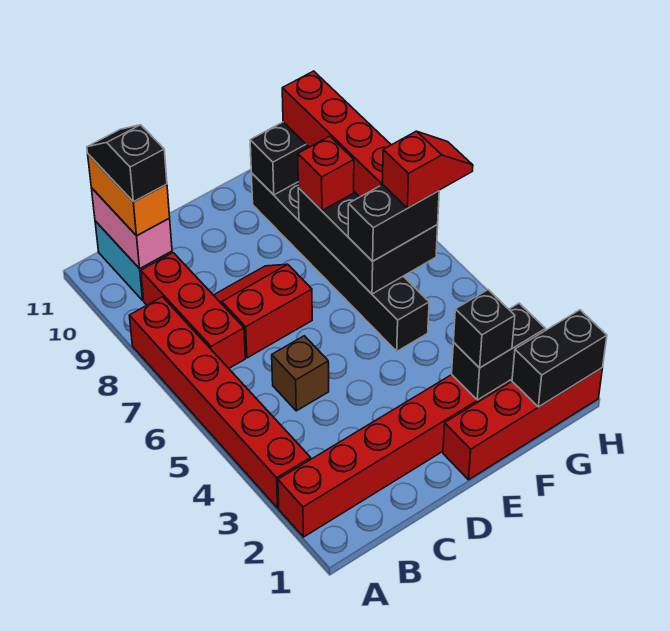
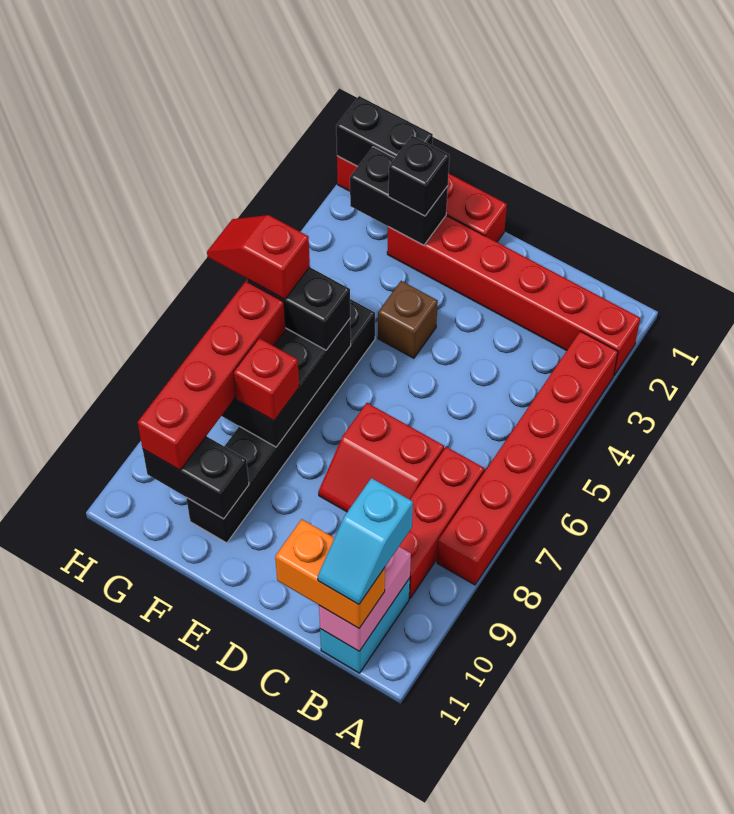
orange brick B10:B11 level 3 -> orange brick B11:C11 level 3
black slope B10:B11 level 4 top 10 -> cyan slope B10:B11 level 4 top 10
brown brick C5 level 1 -> brown brick E4 level 1

